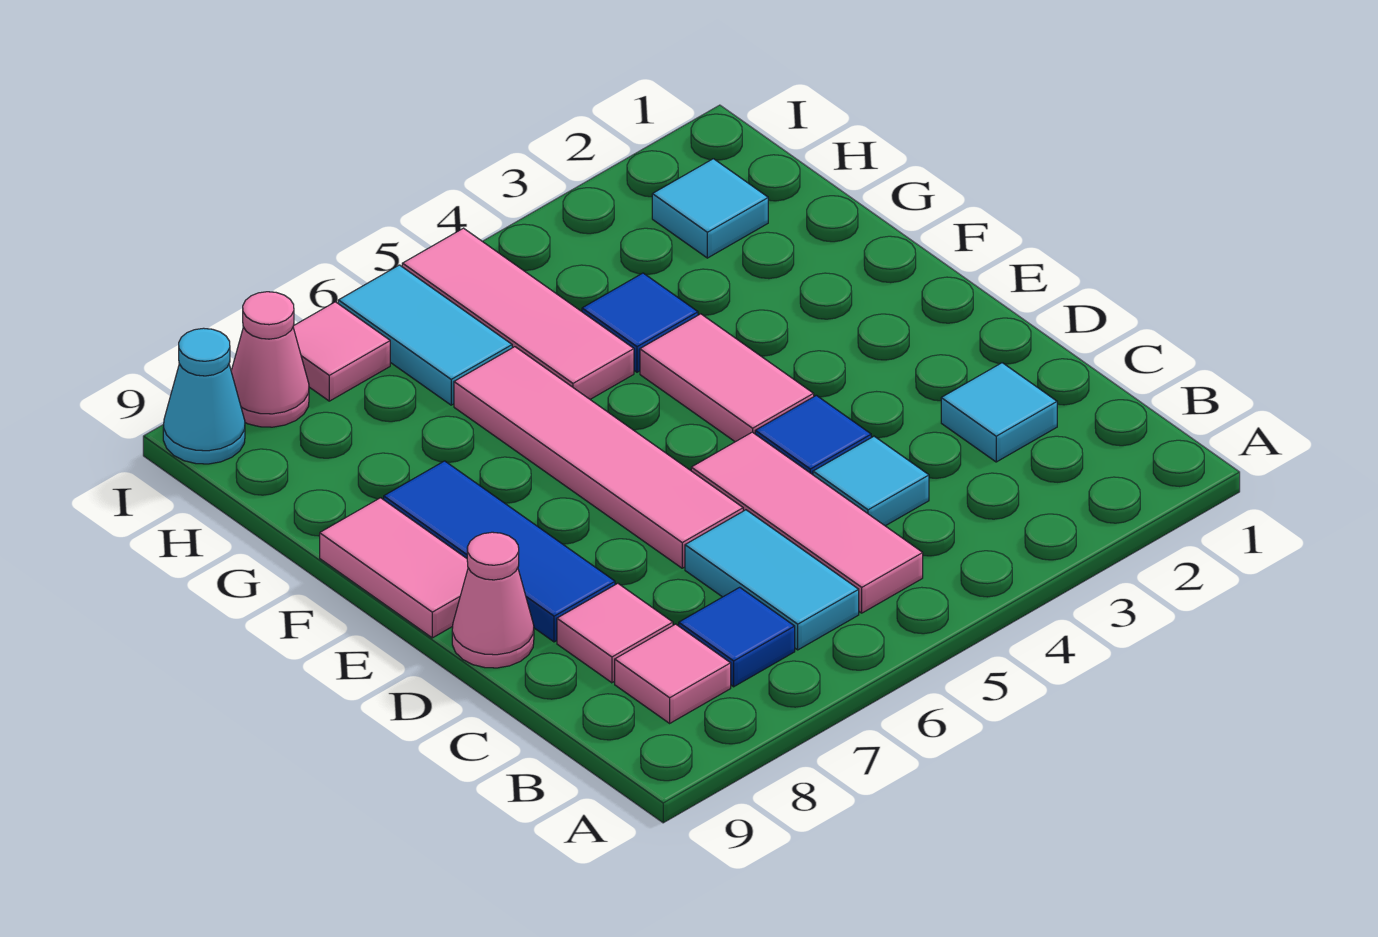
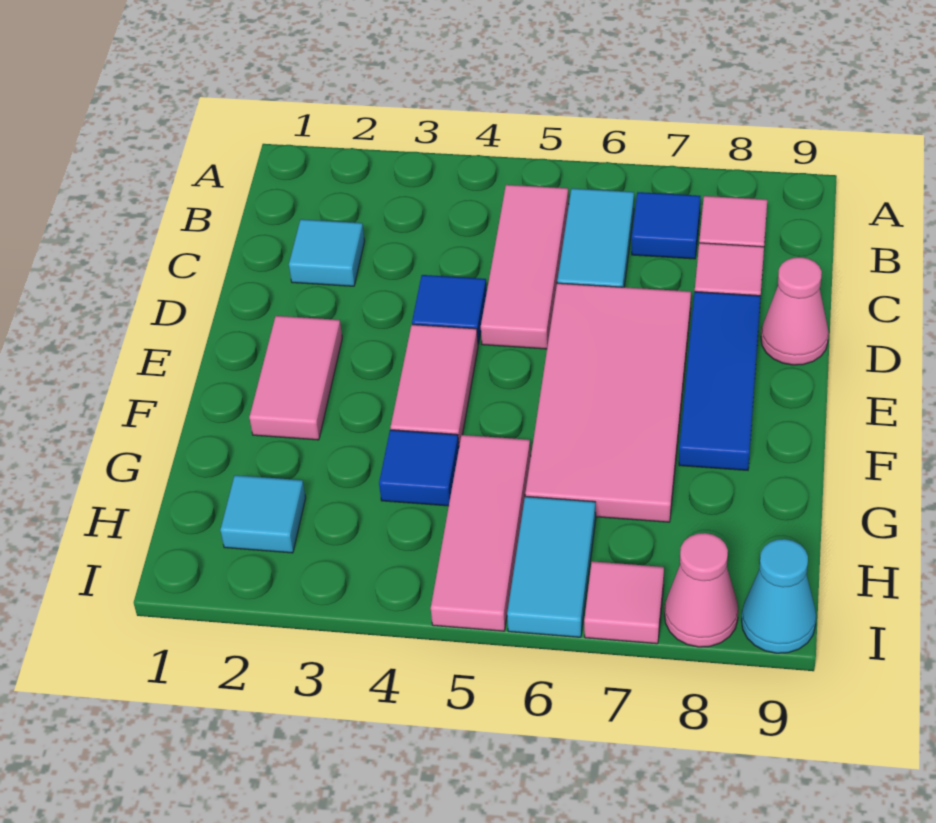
cyan tile C4 level 1 -> none
pink tile D6:G6 level 1 -> pink tile D6:G7 level 1
pink tile E9:F9 level 1 -> pink tile E2:F2 level 1

